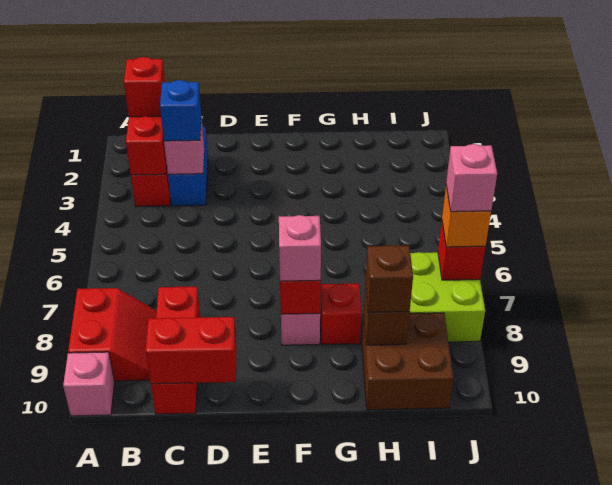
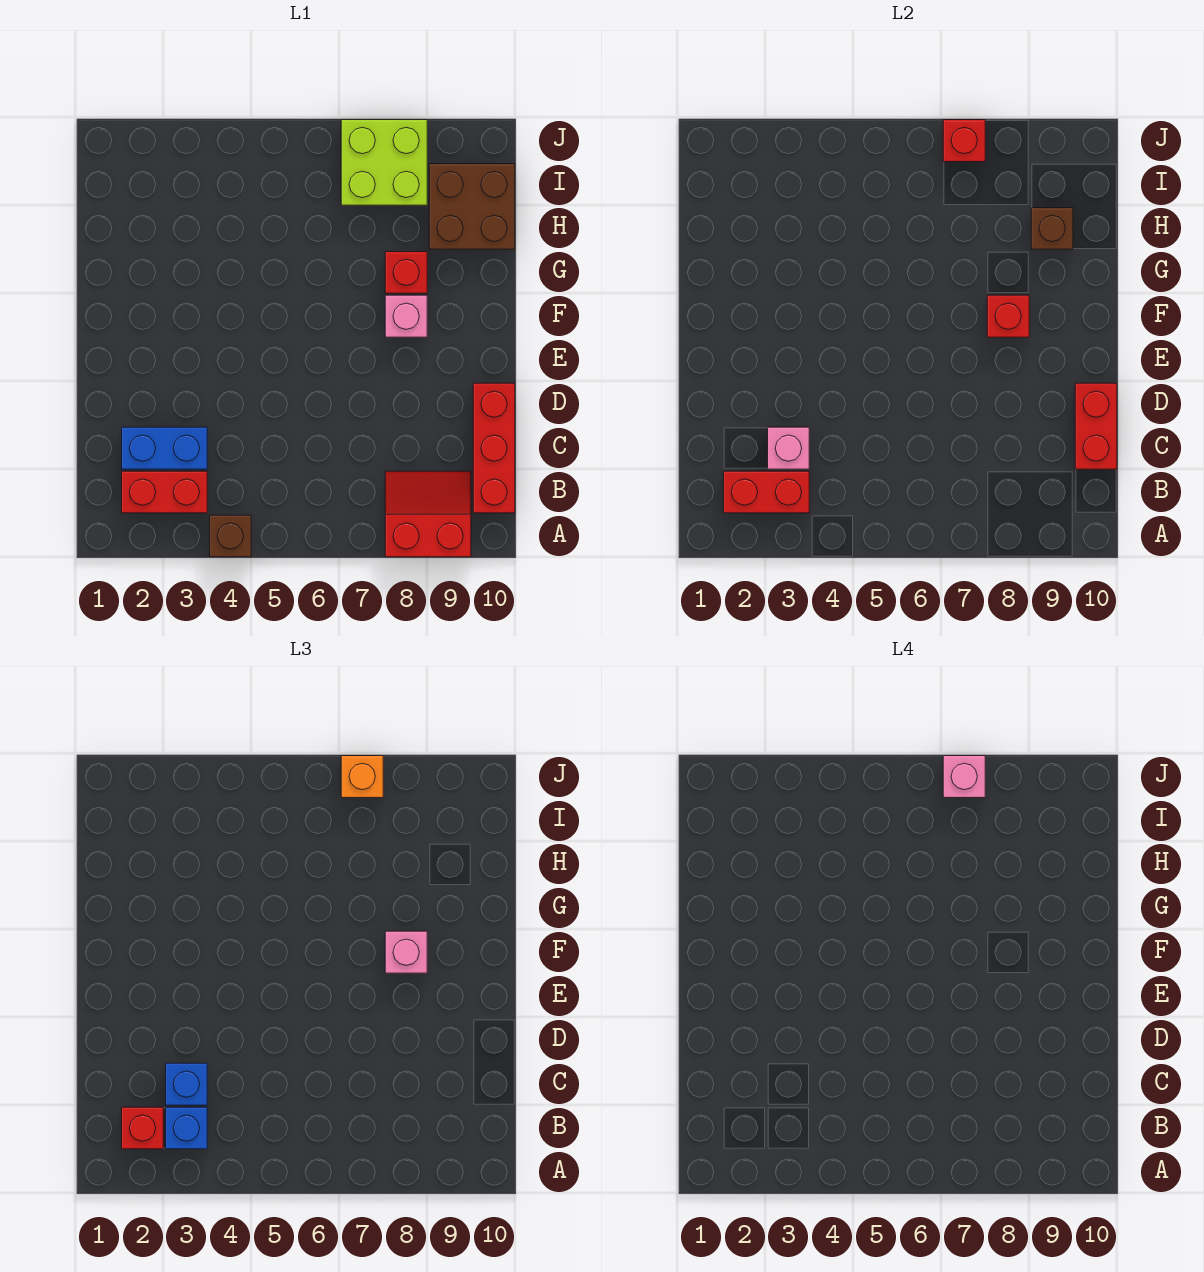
pink brick A10 level 1 -> none
none -> blue brick B3 level 3
red brick C8:C10 level 1 -> red brick B10:D10 level 1
brown brick H9 level 3 -> brown brick A4 level 1

